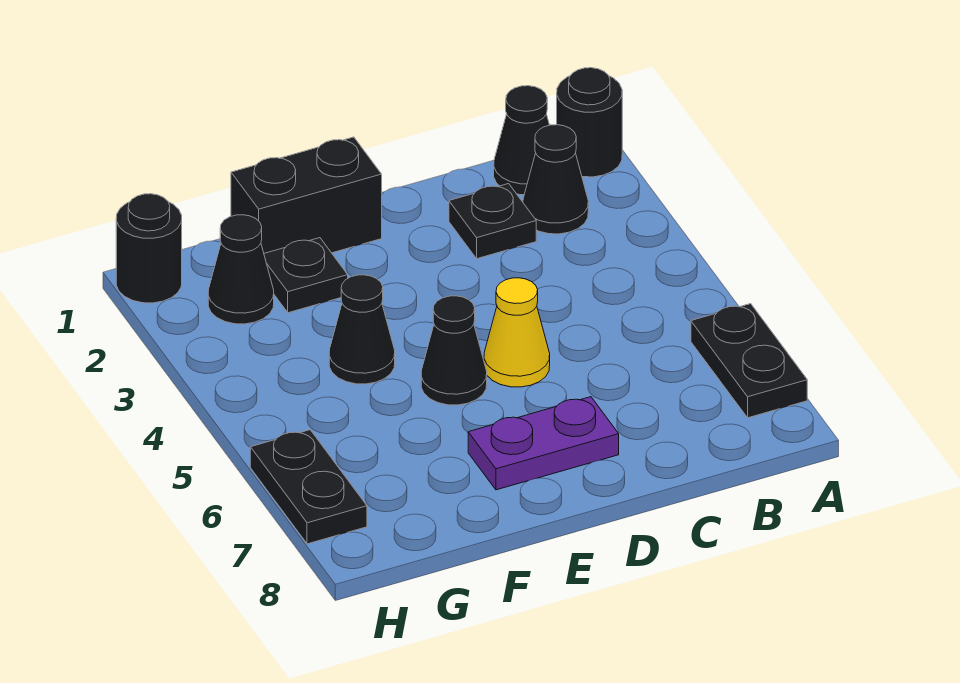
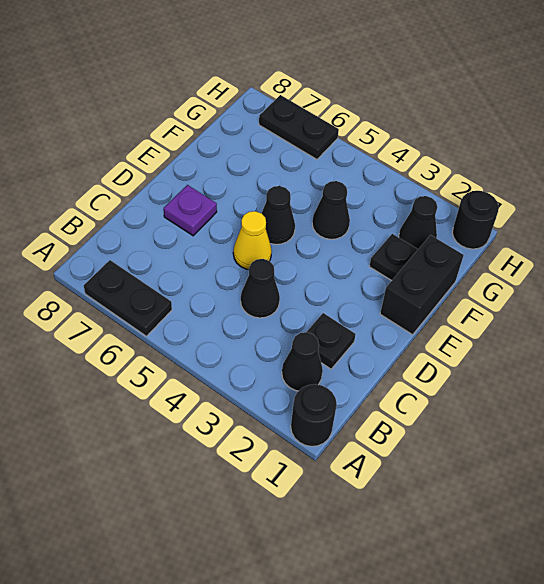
black cone B1 level 1 -> black cone C4 level 1
purple plate D7:E7 level 1 -> purple plate D7 level 1

